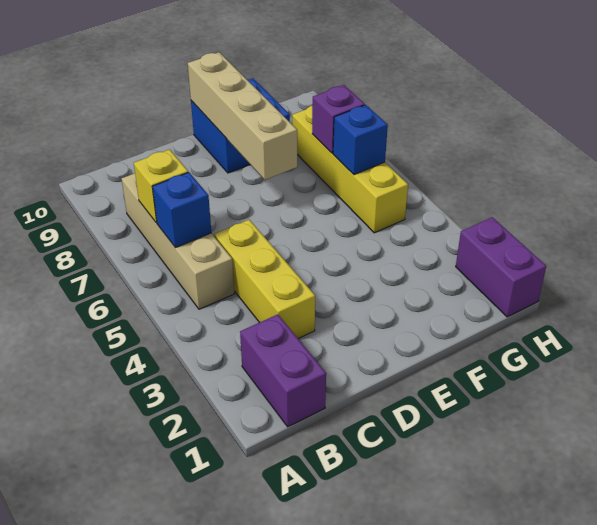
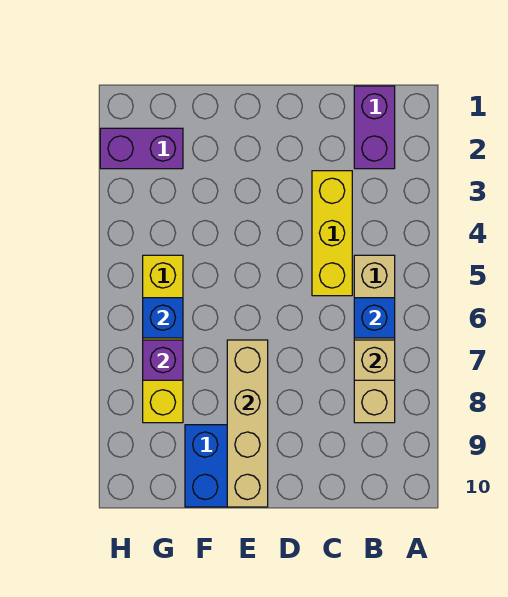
yellow brick B7 level 2 -> tan brick B7 level 2
purple brick H1:H2 level 1 -> purple brick G2:H2 level 1

